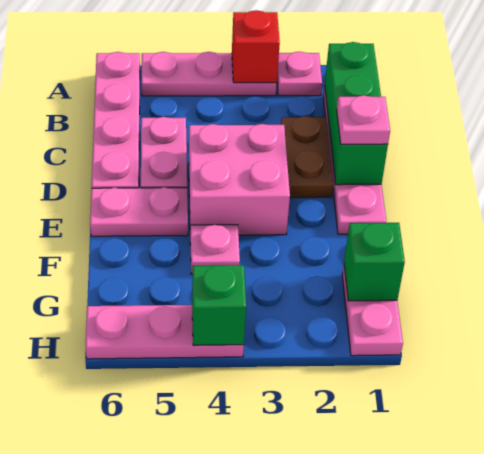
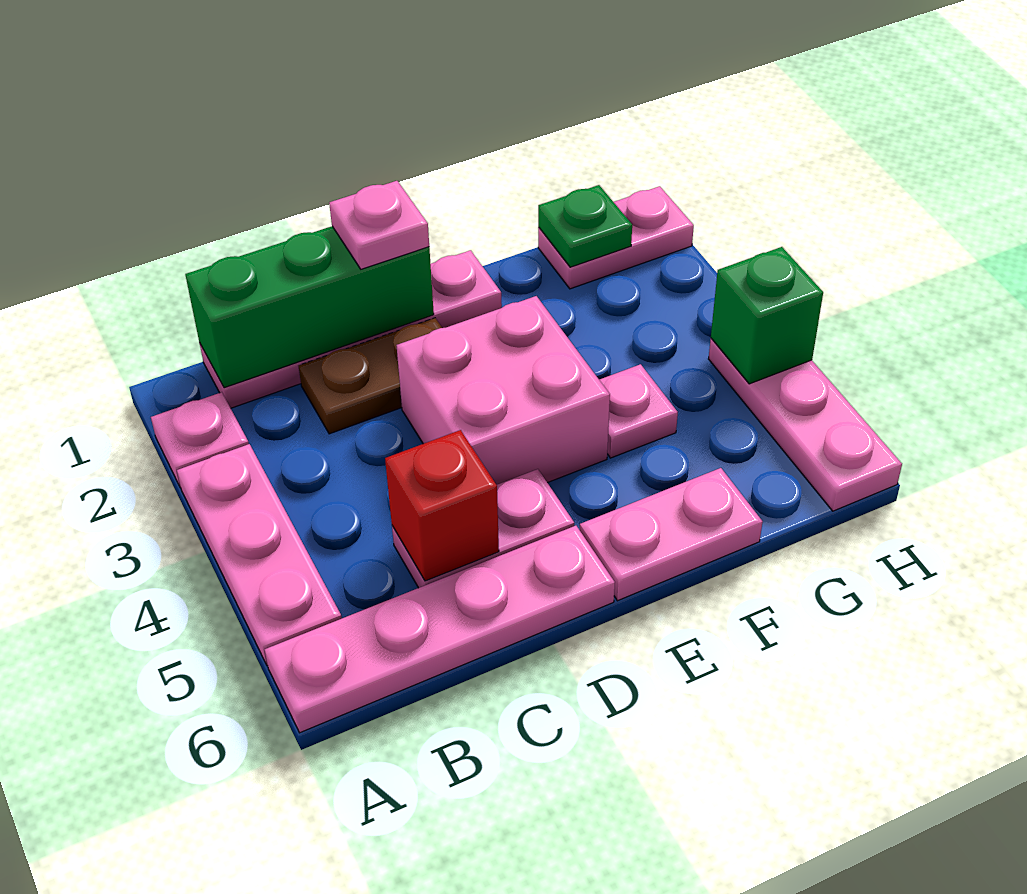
red brick A3 level 2 -> red brick C5 level 2
pink plate E5:E6 level 1 -> pink plate E6:F6 level 1
green brick G1 level 2 -> green plate G1 level 2

